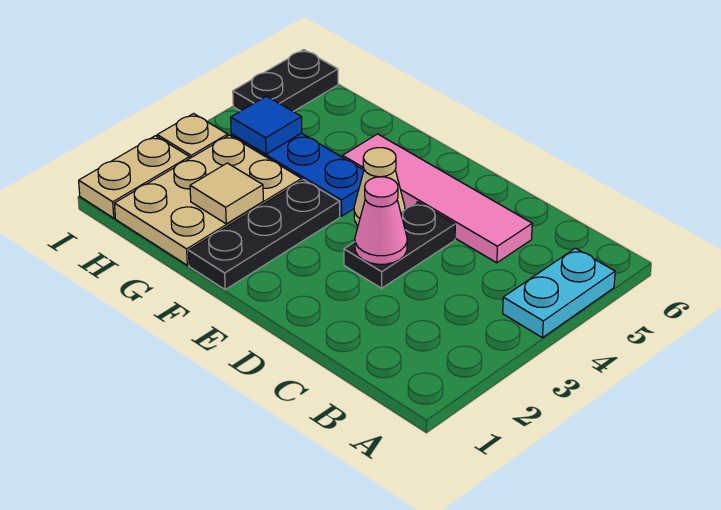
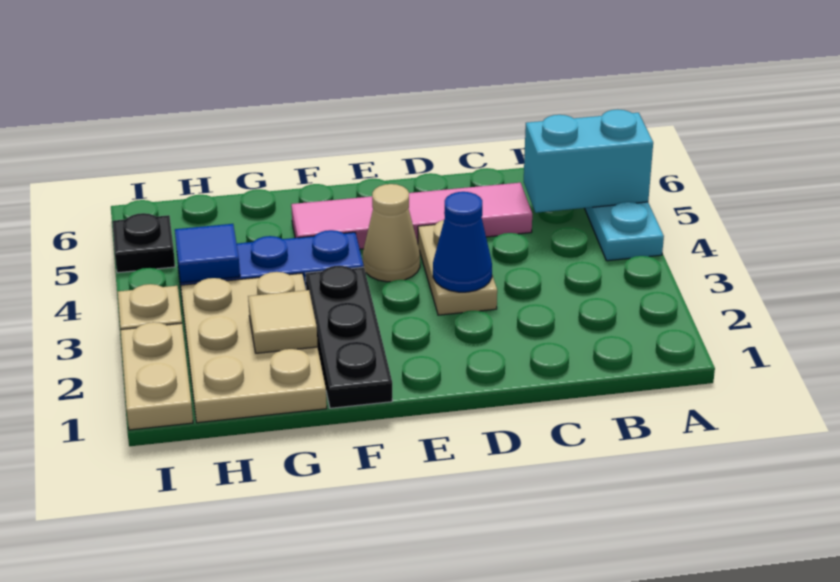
none -> cyan brick A5:B5 level 2
black plate D3:D4 level 1 -> tan plate D3:D4 level 1
pink cone D3 level 2 -> blue cone D3 level 2
black plate I5:I6 level 1 -> black plate I5 level 1

